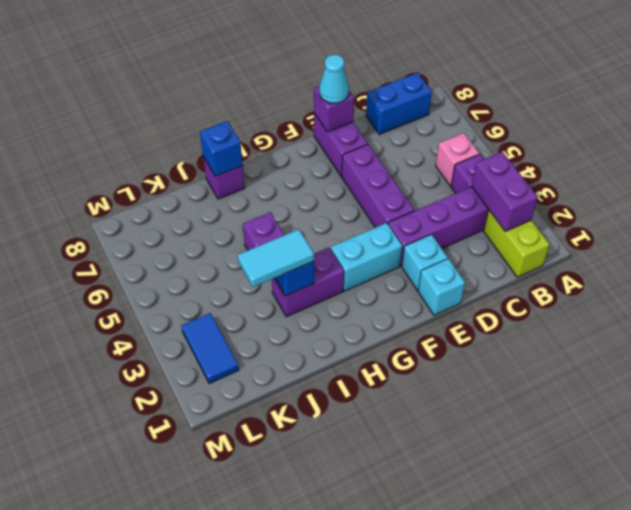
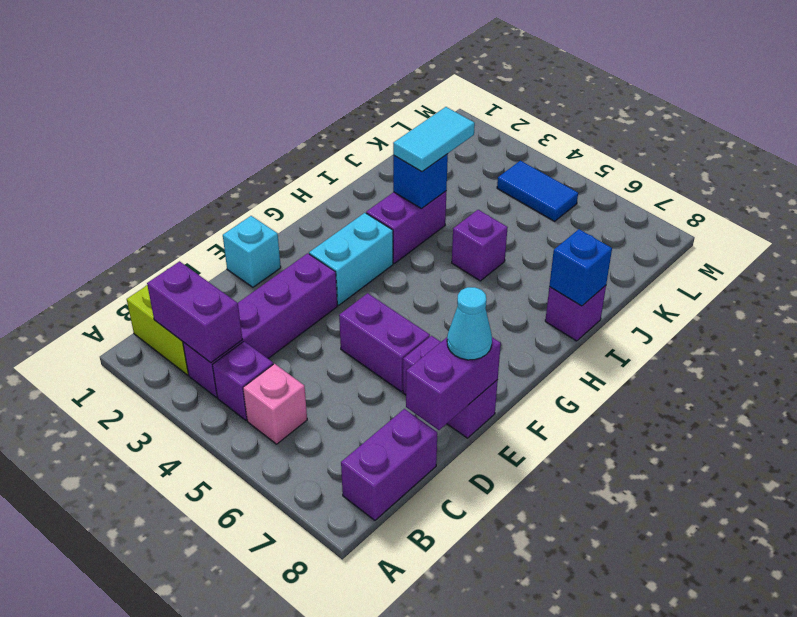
blue brick B8:C8 level 1 -> purple brick B8:C8 level 1
cyan brick E2 level 1 -> none
purple brick E4:E6 level 1 -> purple brick E5:E6 level 1
purple brick E8 level 2 -> purple brick D8:E8 level 2
blue tile L2:L3 level 1 -> blue tile L4:L5 level 1

